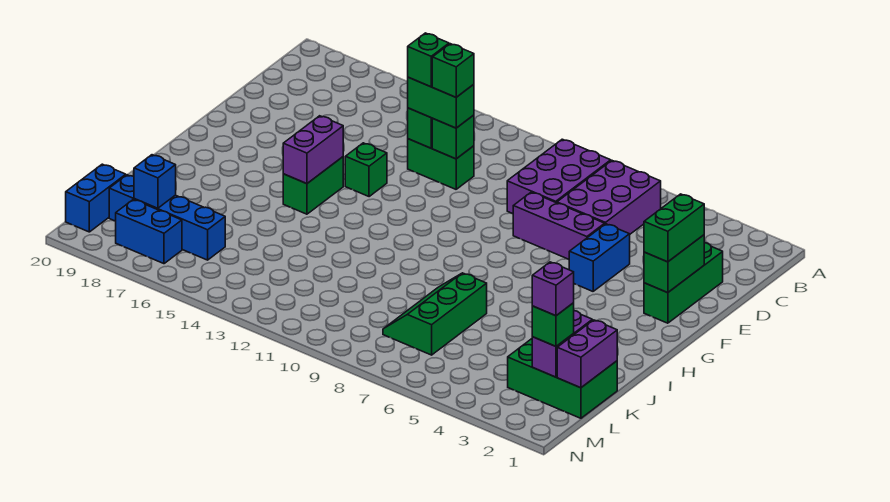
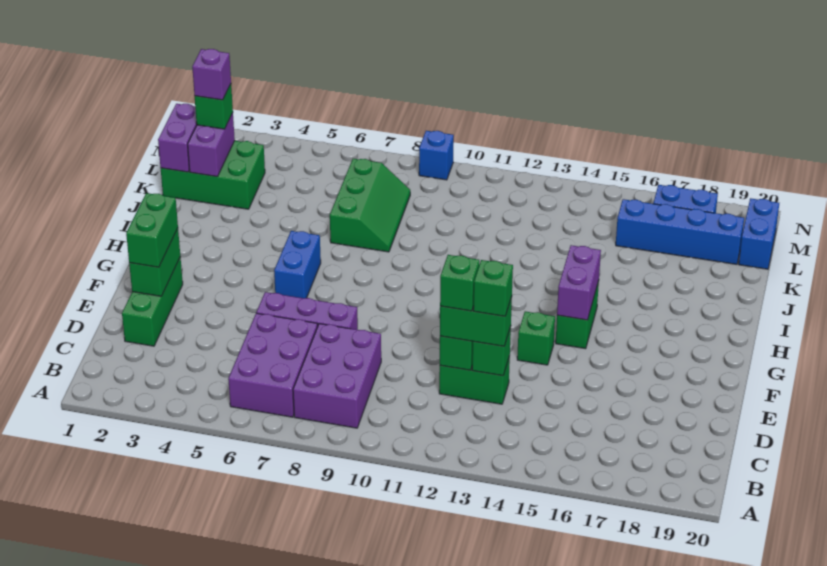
blue brick E5:F5 level 1 -> blue brick G6:H6 level 1
blue brick L18 level 2 -> blue brick N9 level 1

